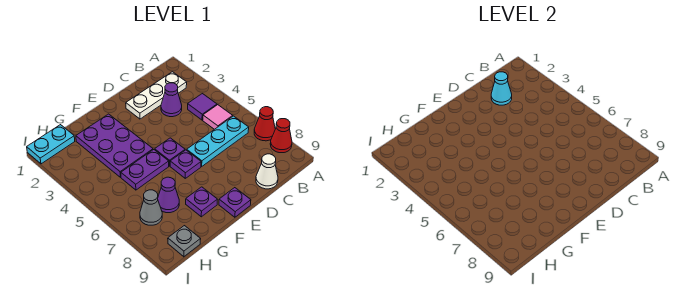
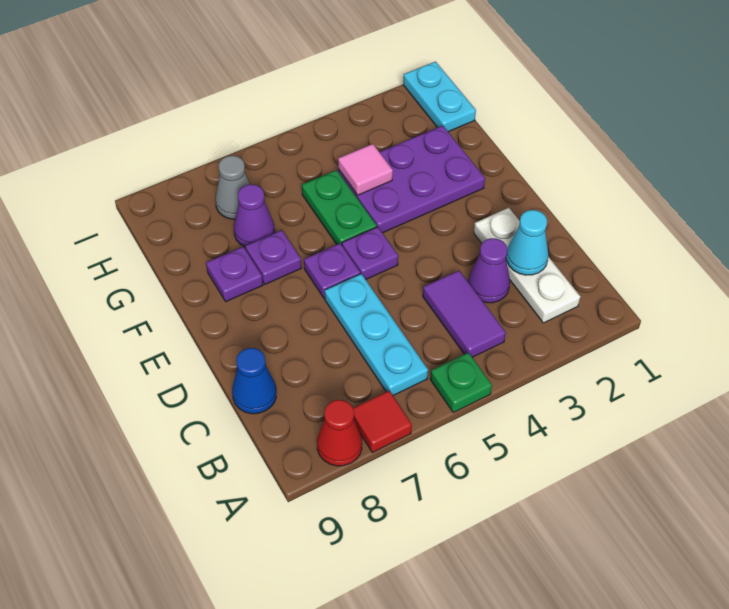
none -> green plate A5 level 1
red cone A7 level 1 -> red tile A7 level 1
purple tile B4 level 1 -> purple tile B4:C4 level 1
pink tile B5 level 1 -> pink tile G4 level 2
white cone C9 level 1 -> blue cone C9 level 1
purple plate E9 level 1 -> purple plate F7 level 1
purple plate F5:G5 level 1 -> green plate F5:G5 level 1
grey plate H9 level 1 -> none

